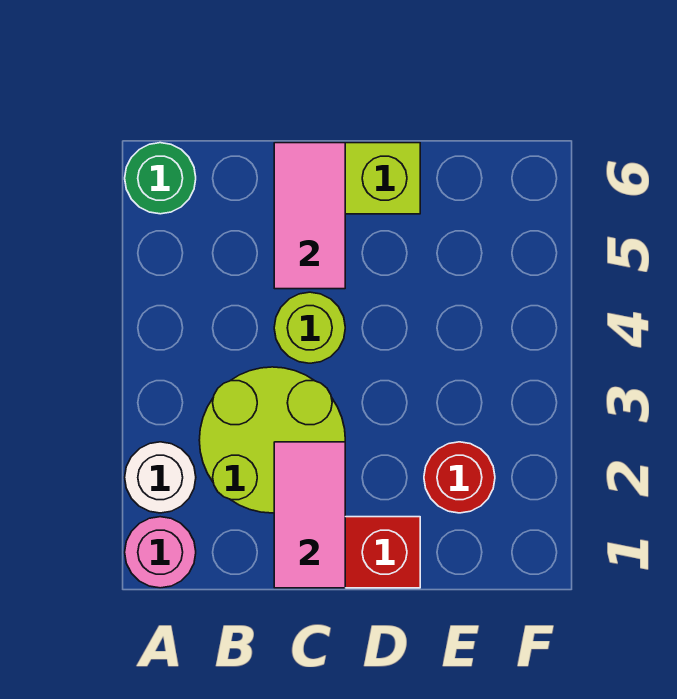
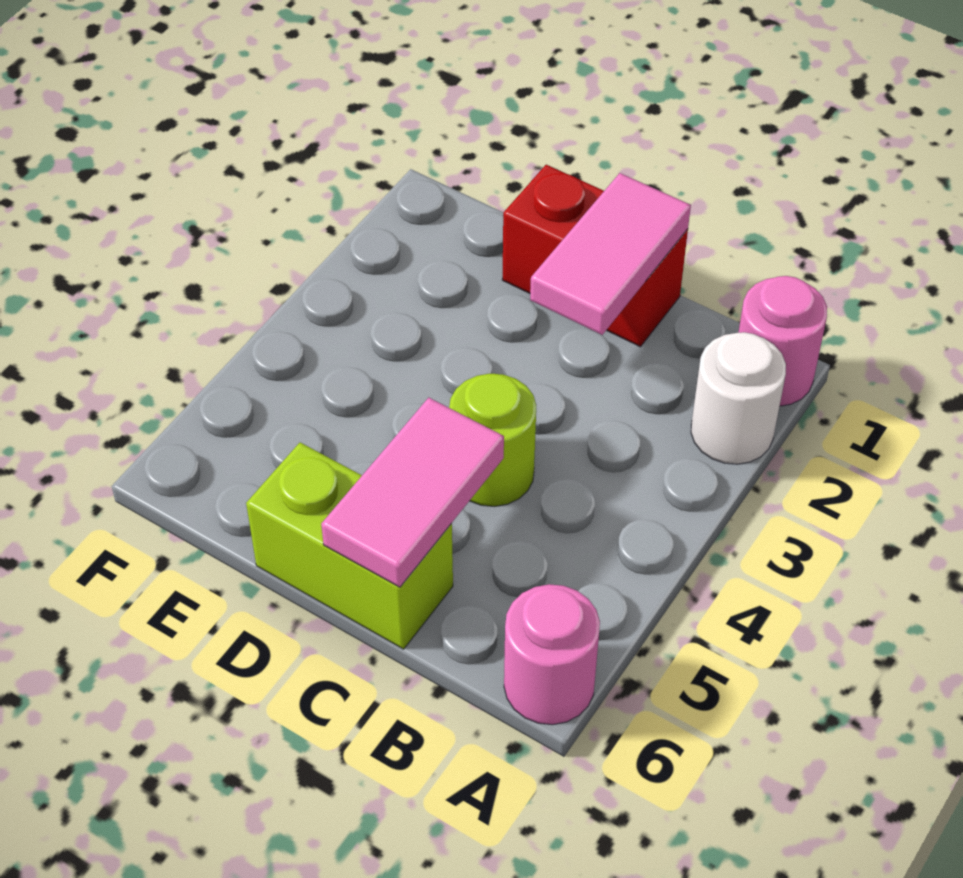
green round brick A6 level 1 -> pink round brick A6 level 1
lime round brick B2:C3 level 1 -> none
red round brick E2 level 1 -> none

